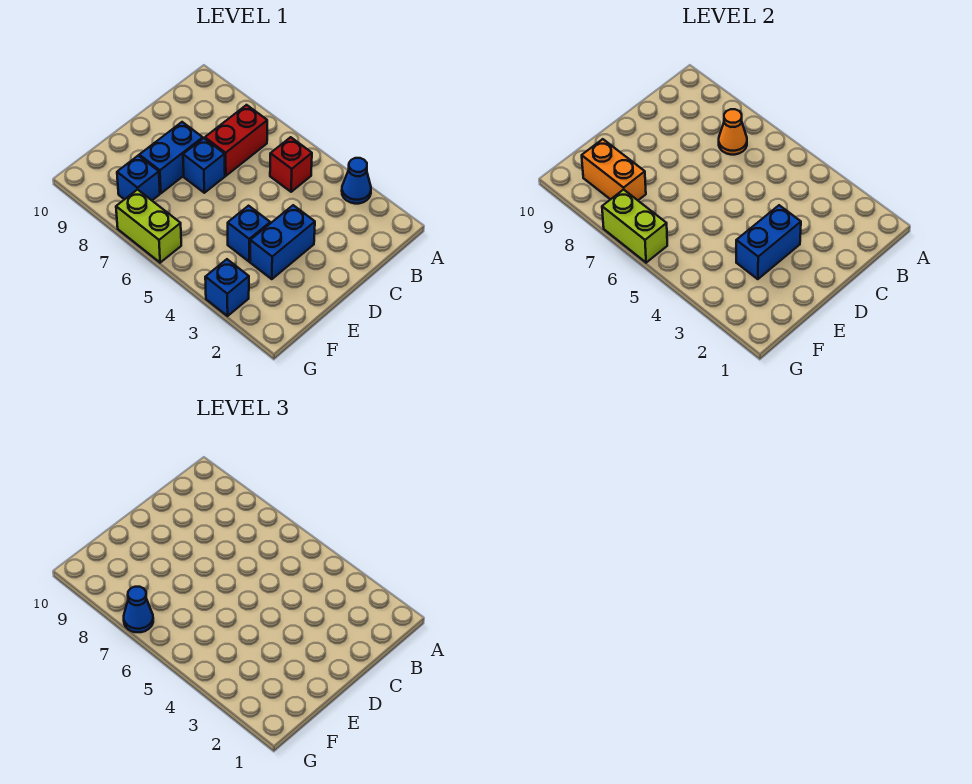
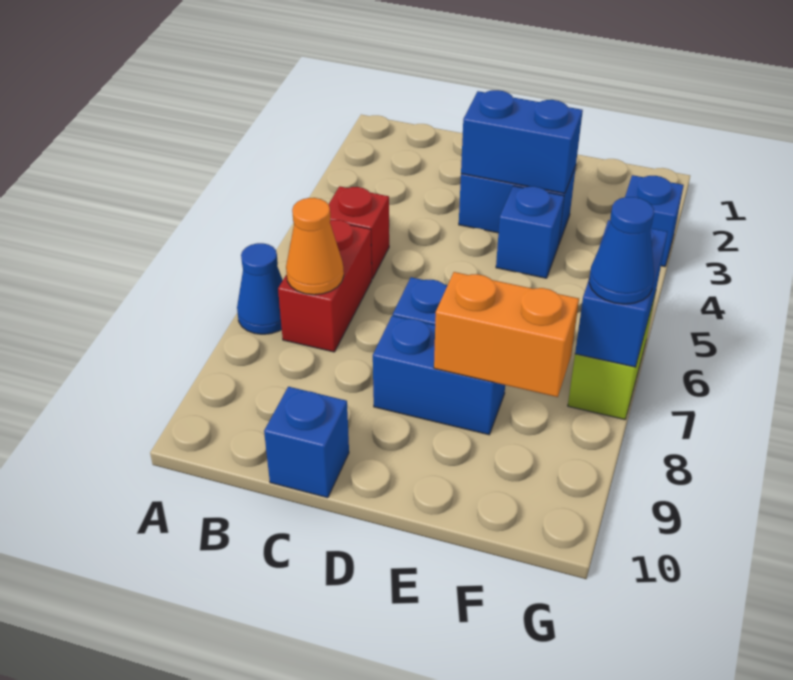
blue cone A3 level 1 -> blue cone A7 level 1
red brick B7:C7 level 1 -> red brick B6:B7 level 1
blue brick F8 level 1 -> blue brick C10 level 1
orange brick F8:F9 level 2 -> orange brick E8:F8 level 2
lime brick G6:G7 level 2 -> blue brick G6:G7 level 2

